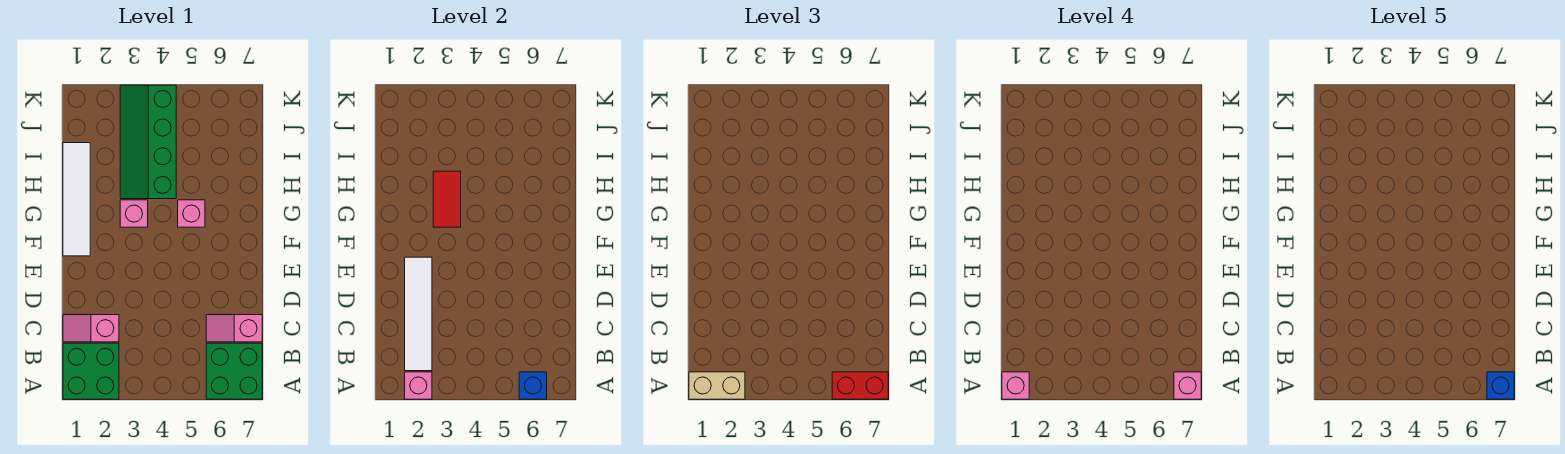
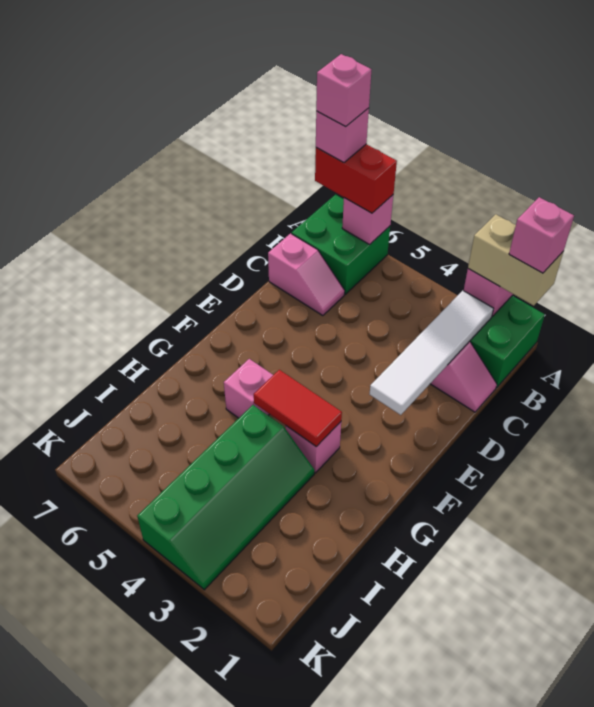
blue brick A6 level 2 -> pink brick A6 level 2
blue brick A7 level 5 -> pink brick A7 level 5
white tile F1:I1 level 1 -> none
red tile G3:H3 level 2 -> red tile G3:G4 level 2

